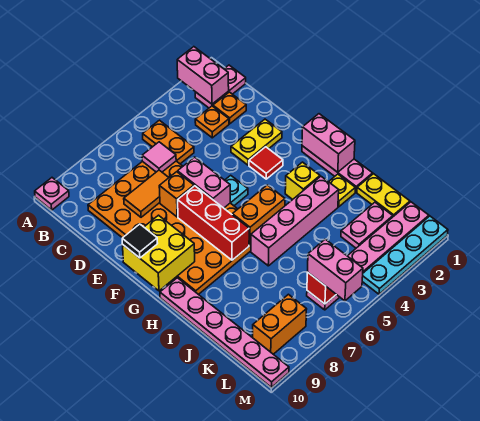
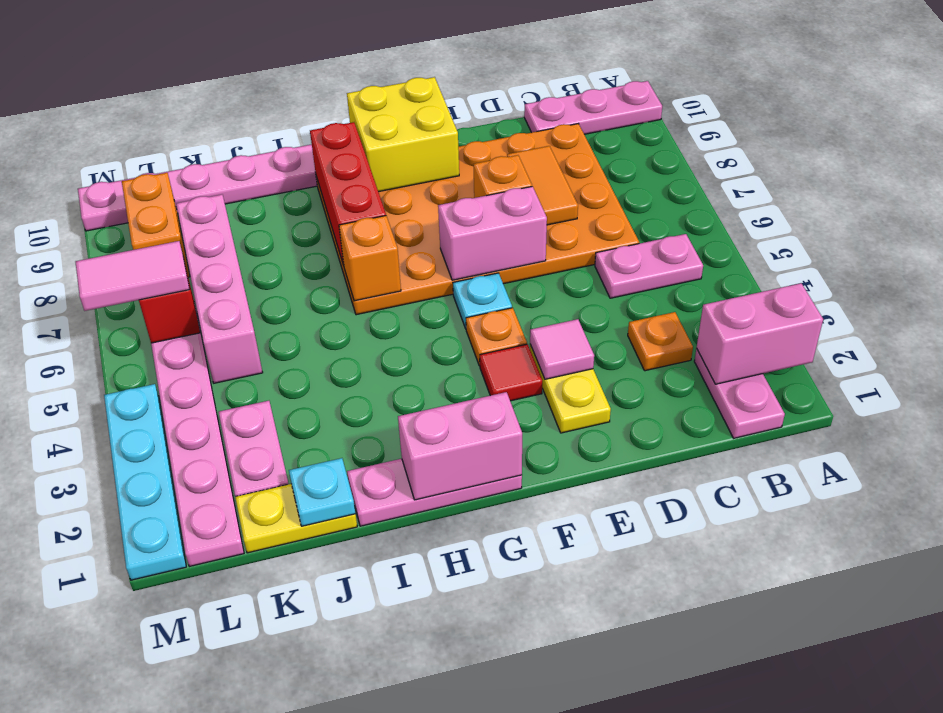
pink plate A10 level 1 -> pink plate A10:C10 level 1
orange plate B5:C5 level 1 -> pink plate B5:C5 level 1
orange plate C2 level 1 -> orange plate F4 level 1
pink tile C6 level 2 -> pink tile E3 level 2
red brick F7:H7 level 2 -> red brick H7:H9 level 2
black tile F10 level 3 -> none
yellow brick H3 level 1 -> none
orange brick H5:H6 level 2 -> orange brick H6 level 2
yellow plate I2 level 1 -> none
pink brick I3:I6 level 1 -> pink brick K5:K8 level 1
none -> cyan plate J1 level 2
pink brick L6:M6 level 3 -> pink tile L6:M6 level 3

